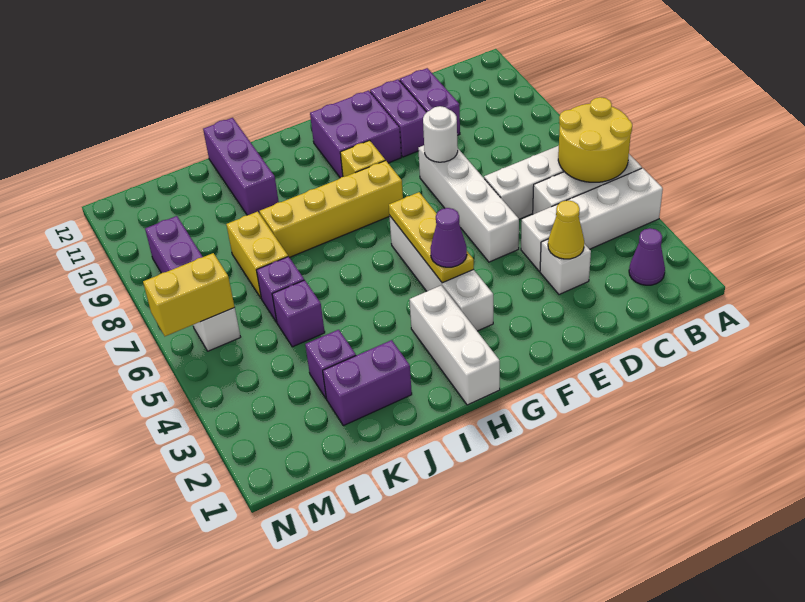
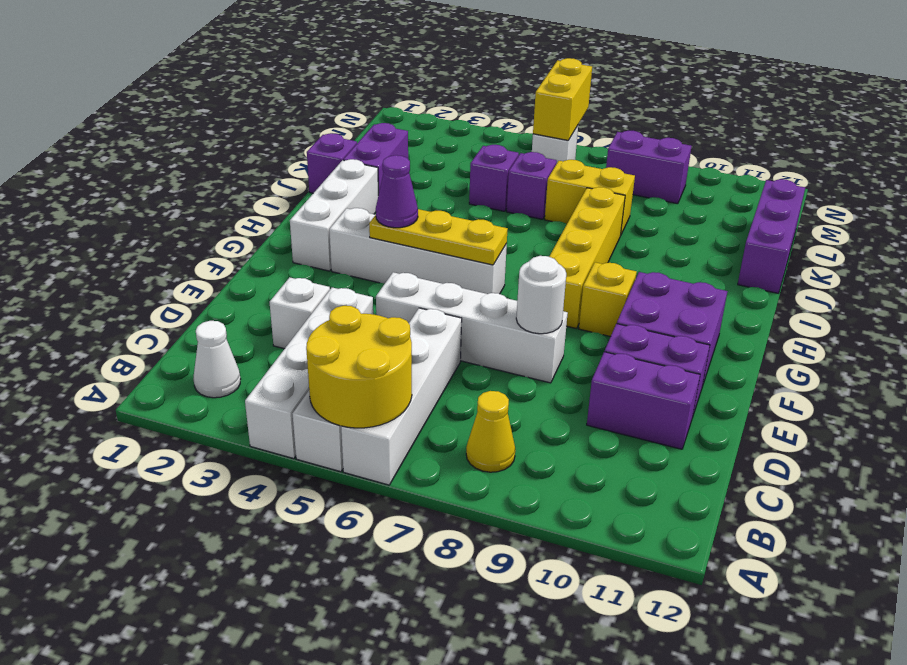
purple cone B2 level 1 -> white cone B2 level 1
yellow cone D3 level 2 -> yellow cone B8 level 1
white brick H1:H3 level 1 -> white brick G2:I2 level 1
purple brick J10:J12 level 1 -> purple brick J12:L12 level 1
purple brick K3 level 1 -> purple brick J1 level 1

